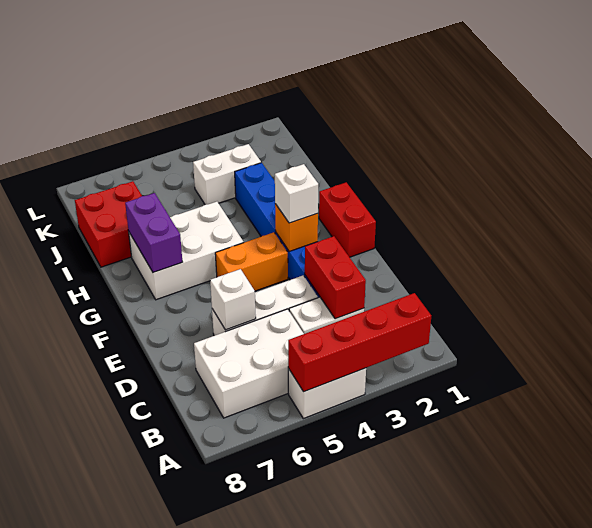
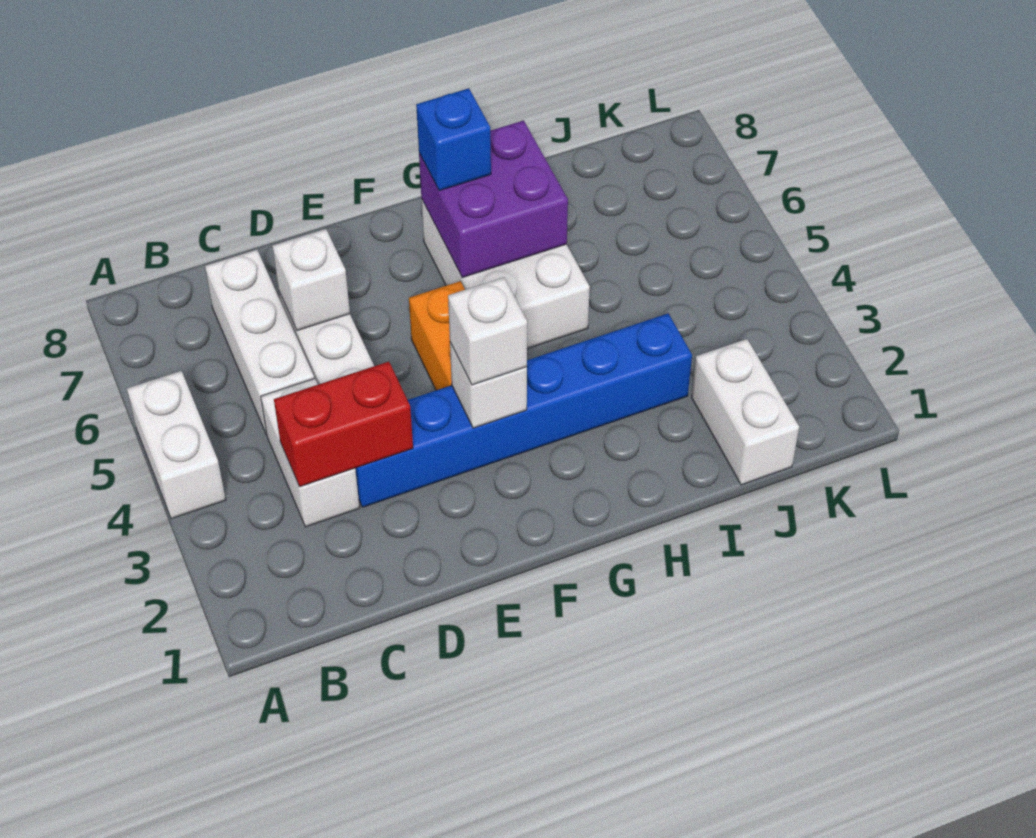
red brick A2:A5 level 2 -> none
white brick B5:C7 level 1 -> white brick C5:C7 level 1
red brick F1:G1 level 1 -> none
orange brick F3 level 2 -> white brick F3 level 2
purple brick G7:H7 level 2 -> purple brick G6:H7 level 2
none -> blue brick G7 level 3
red brick I7:J8 level 1 -> none
white brick J3:J4 level 1 -> white brick J1:J2 level 1

